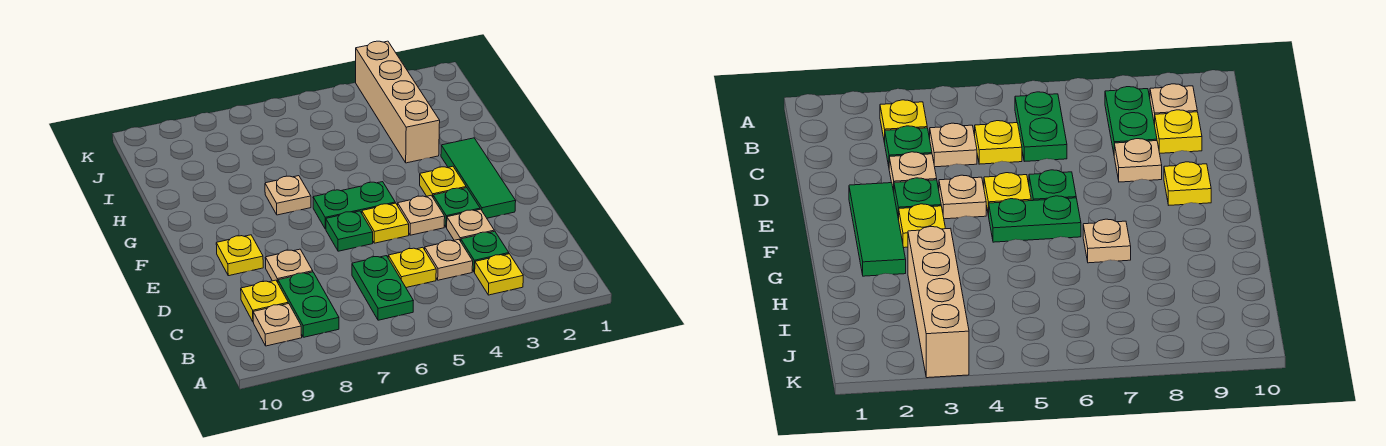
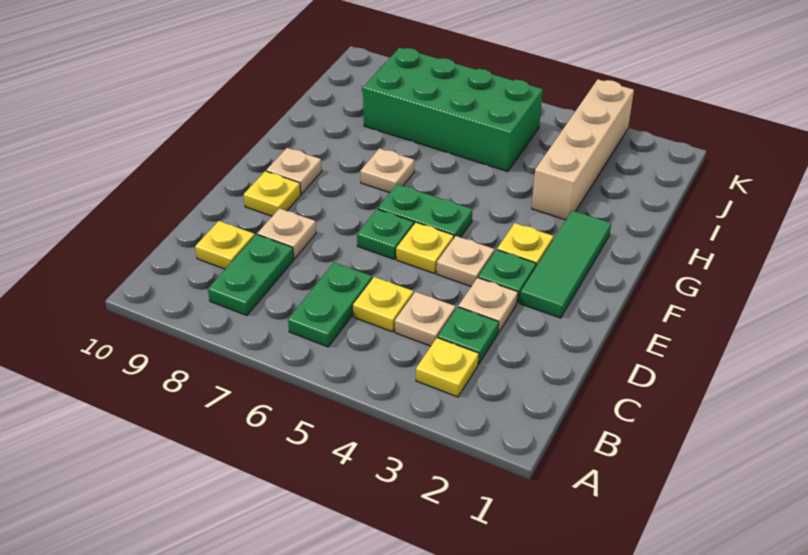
tan plate B9 level 1 -> tan plate F9 level 1
none -> green brick I5:J8 level 1

